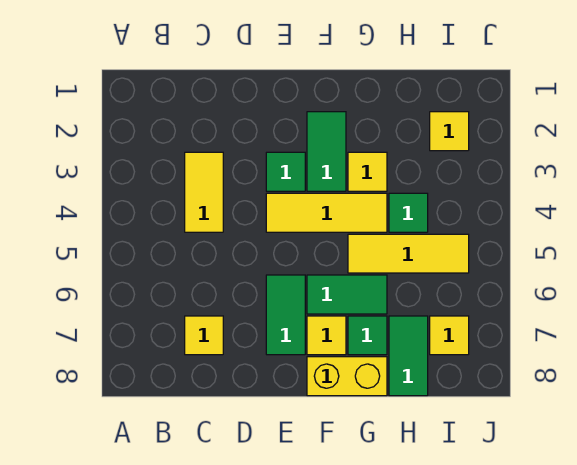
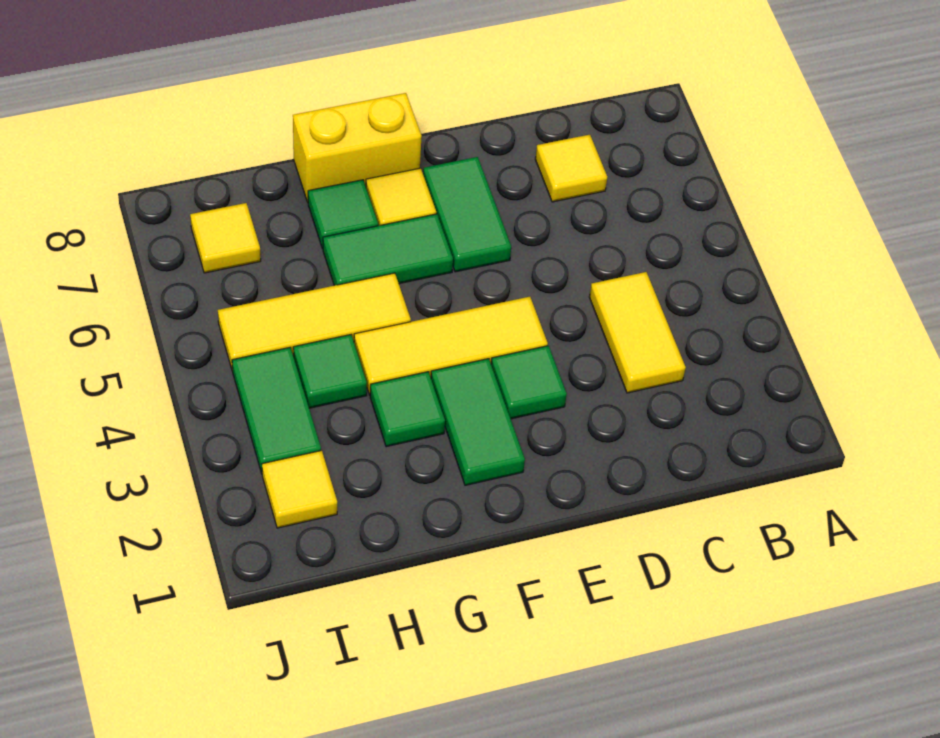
yellow tile G3 level 1 -> green tile G3 level 1
green tile H7:H8 level 1 -> green tile I3:I4 level 1

